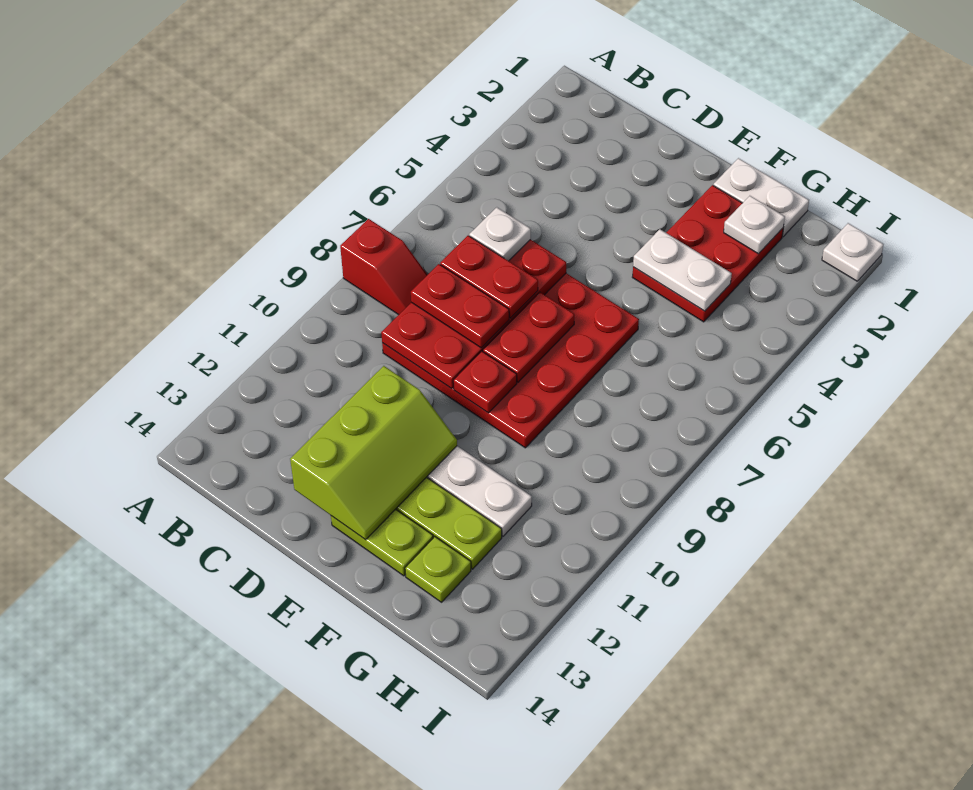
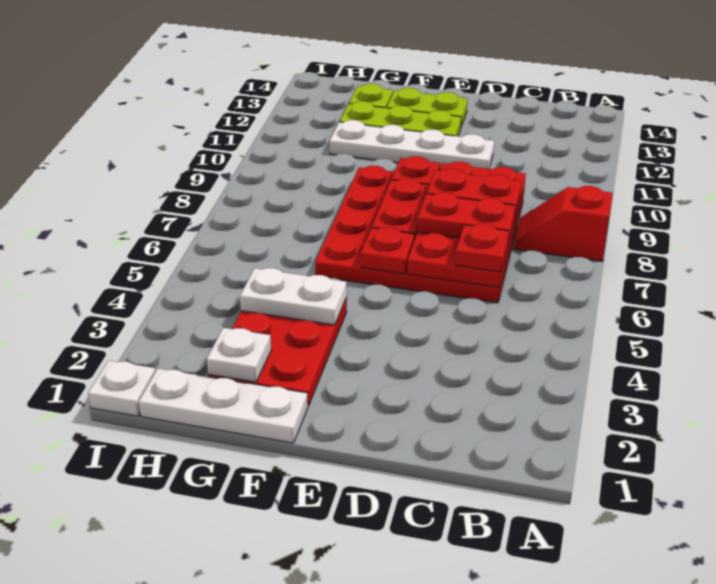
white plate C6 level 3 -> red plate C6 level 3
lime slope D11:E13 level 2 top D -> none
none -> red plate E6 level 2
white plate F1:G1 level 1 -> white plate F1:H1 level 1

